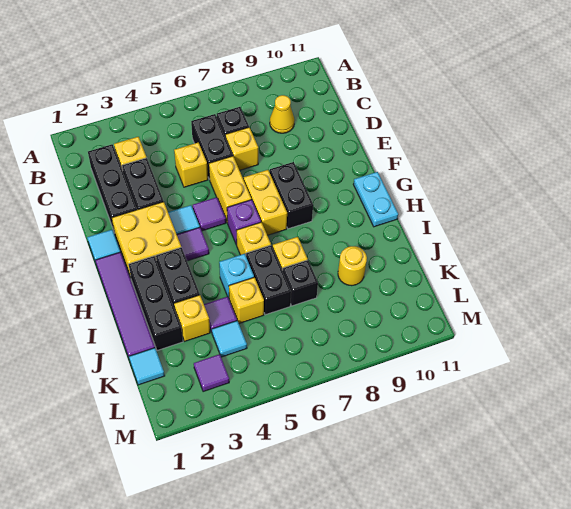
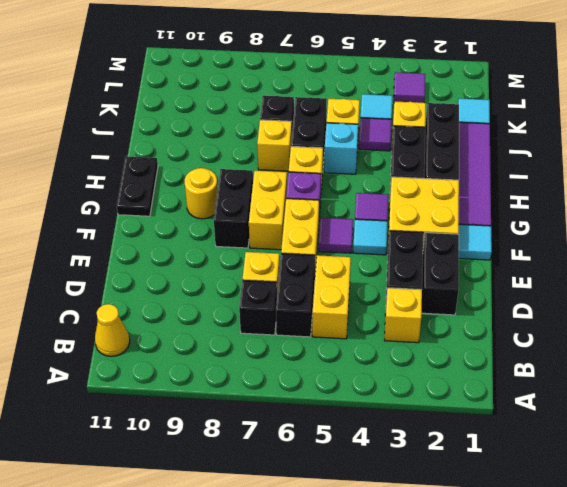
black brick C2:E2 level 1 -> black brick D2:E2 level 1
yellow cone C9 level 1 -> yellow cone B11 level 1
yellow brick D5 level 1 -> yellow brick C5:D5 level 1
cyan plate G11:H11 level 1 -> black plate G11:H11 level 1
yellow round brick J9 level 1 -> yellow round brick G9 level 1

